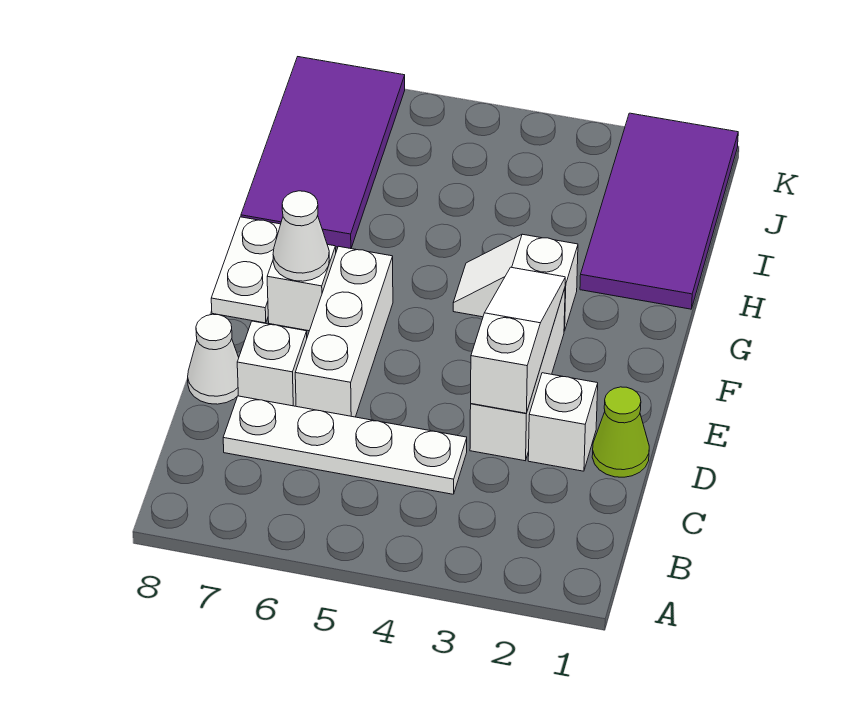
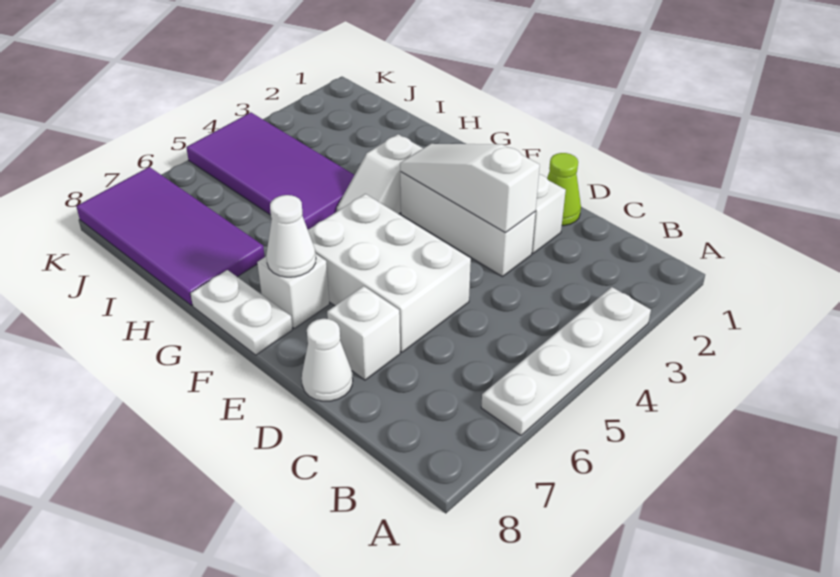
white plate C4:C7 level 1 -> white plate A3:A6 level 1
white brick D6:F6 level 1 -> white brick D5:F6 level 1
purple tile H1:K2 level 1 -> purple tile H4:K5 level 1

